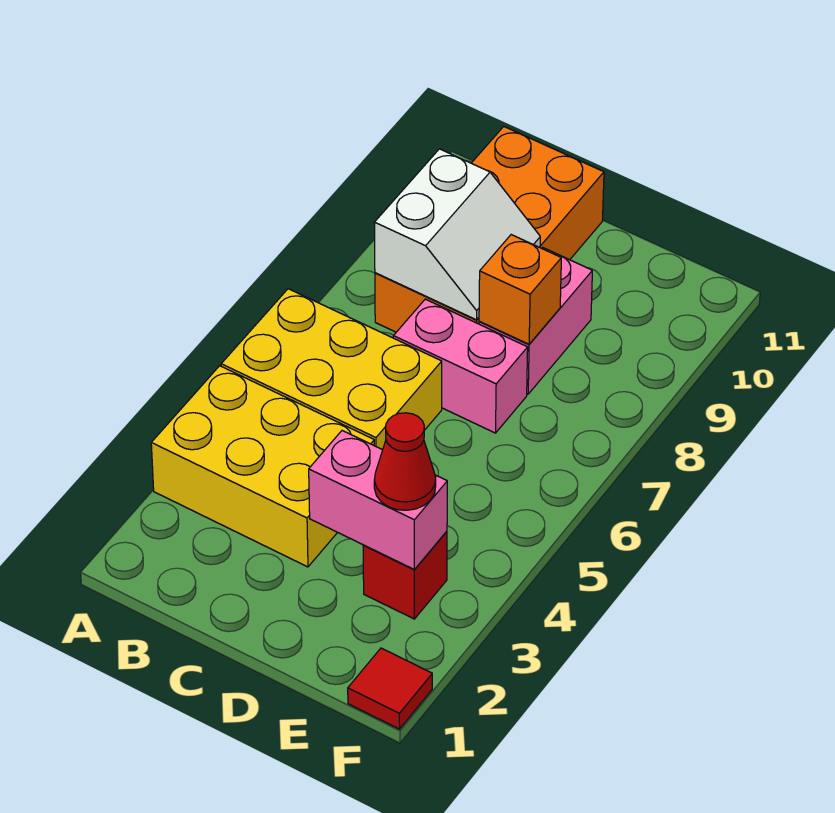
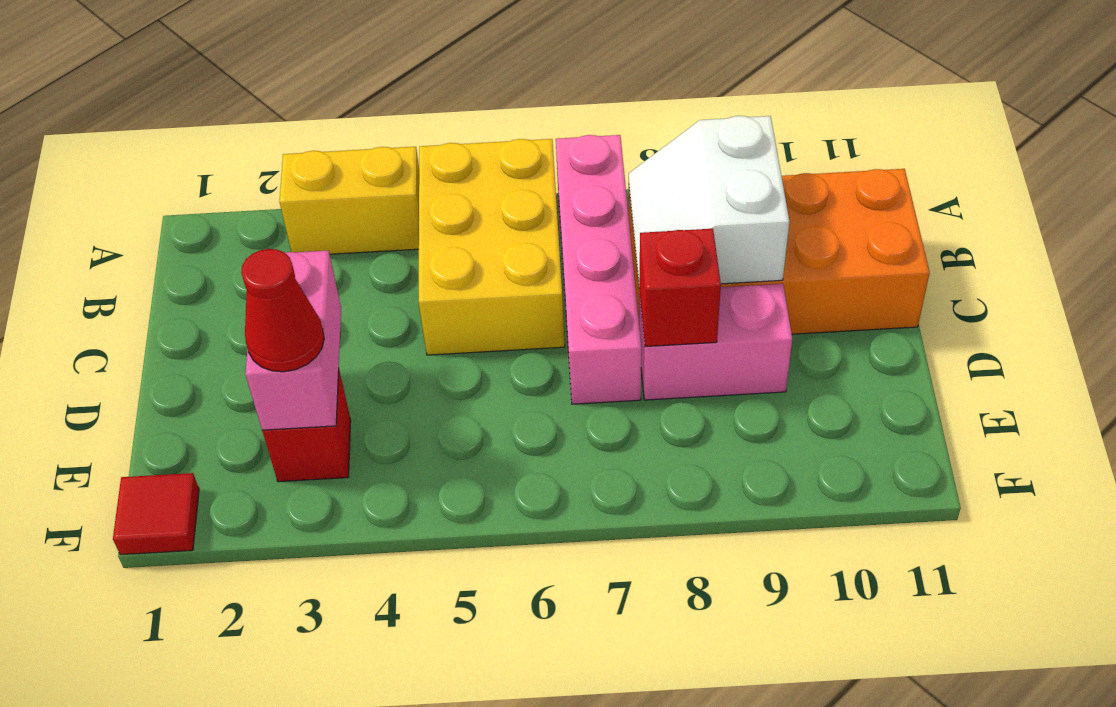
yellow brick A3:C4 level 1 -> yellow brick A3:A4 level 1
white slope B8:C9 level 2 top B -> white slope B8:C9 level 2 top 9
pink brick C7:D7 level 1 -> pink brick A7:D7 level 1
orange brick D8 level 2 -> red brick D8 level 2

